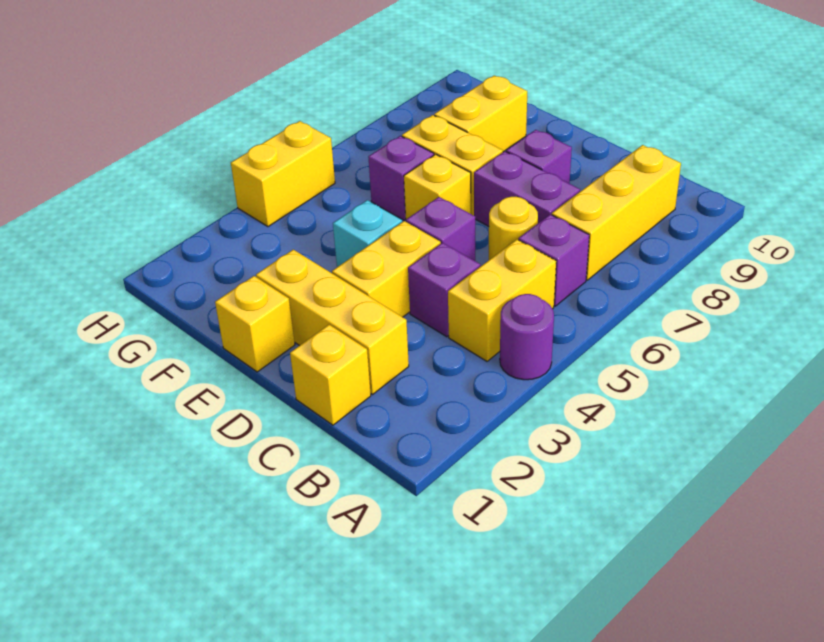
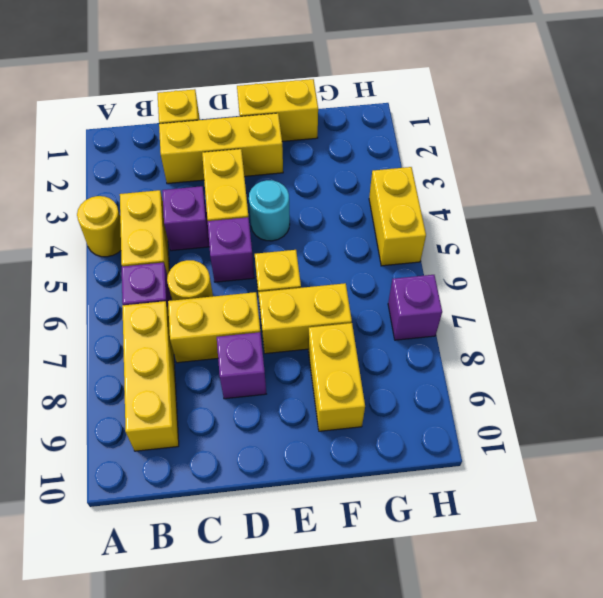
purple round brick A4 level 1 -> yellow round brick A4 level 1
purple brick C7:D7 level 1 -> yellow brick C7:D7 level 1
yellow brick E1 level 1 -> yellow brick E1:F1 level 1
cyan brick E4 level 1 -> cyan round brick E4 level 1
purple brick F6 level 1 -> purple brick H7 level 1

